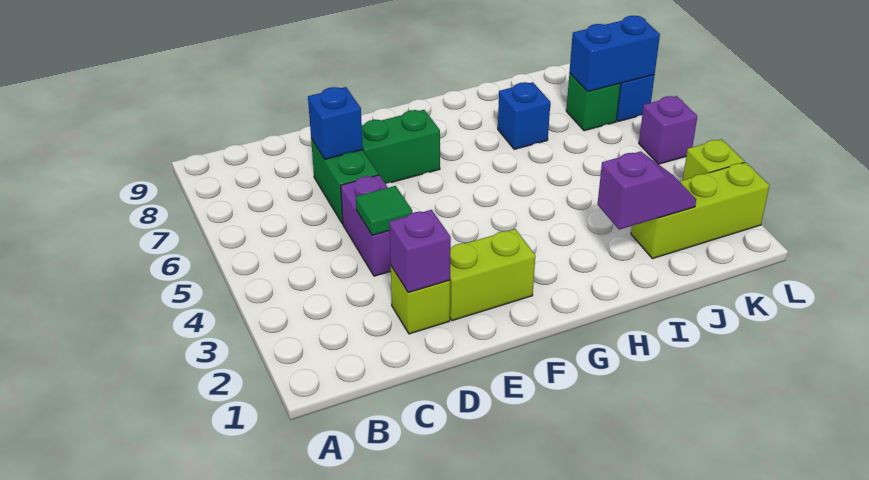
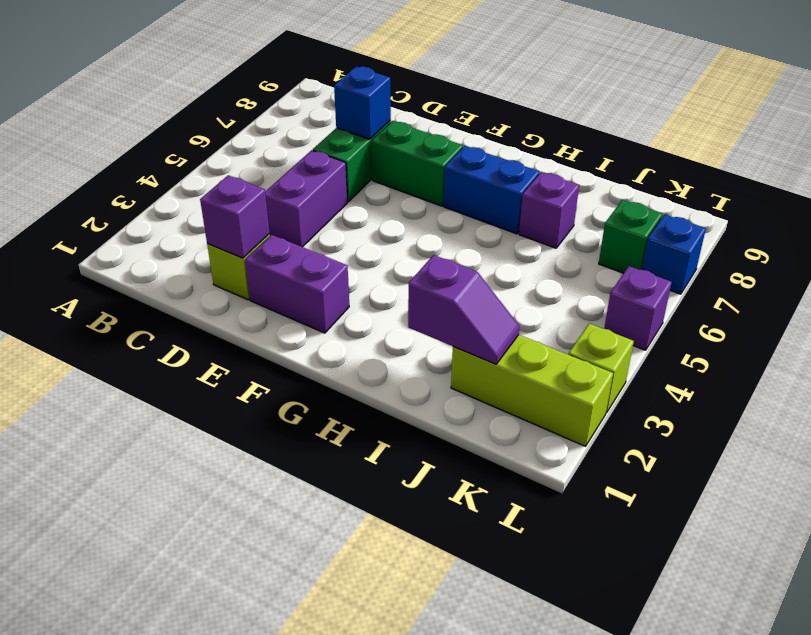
green tile D4 level 2 -> none
lime brick E2:F2 level 1 -> purple brick E2:F2 level 1
blue brick I7 level 1 -> purple brick I7 level 1
blue brick K7:L7 level 2 -> blue brick G7:H7 level 1

